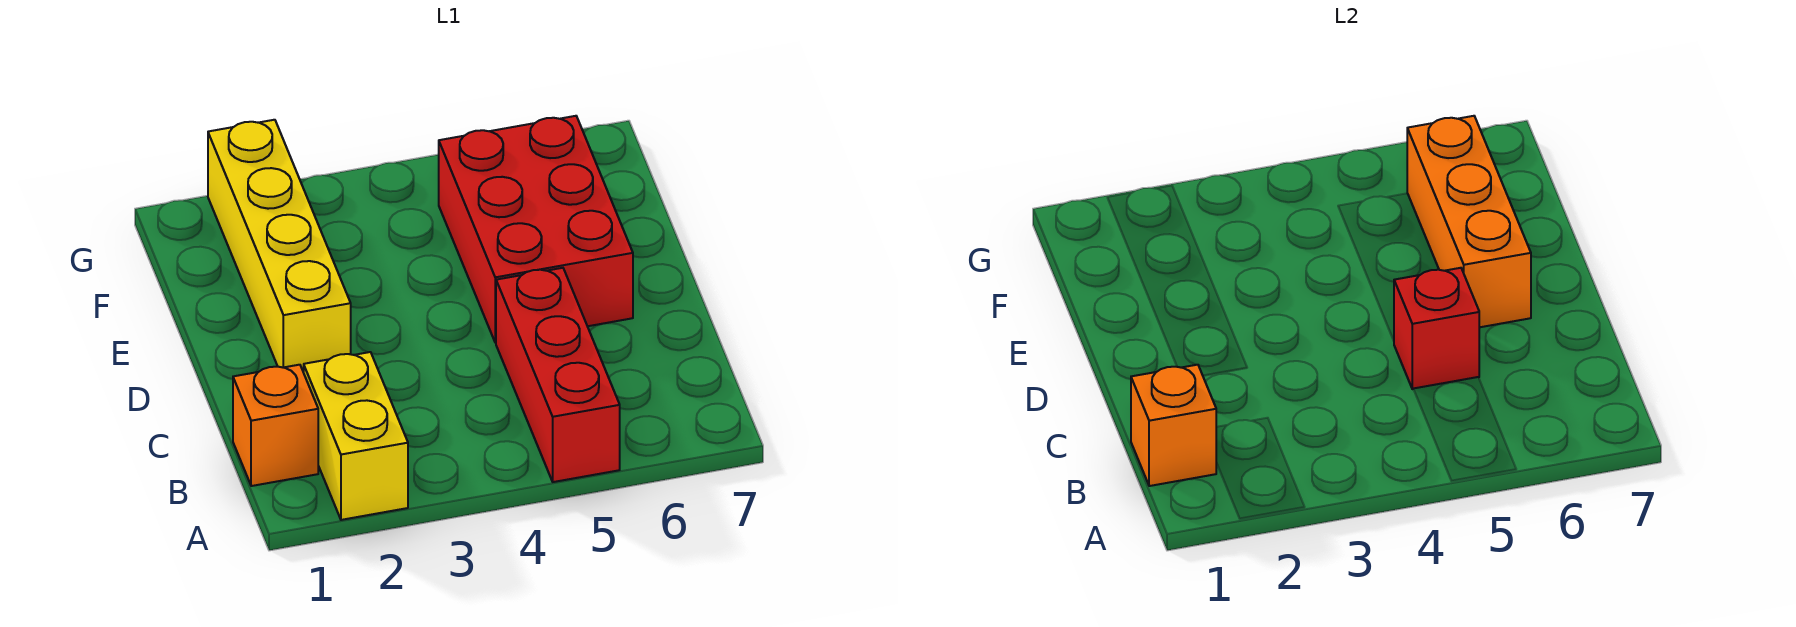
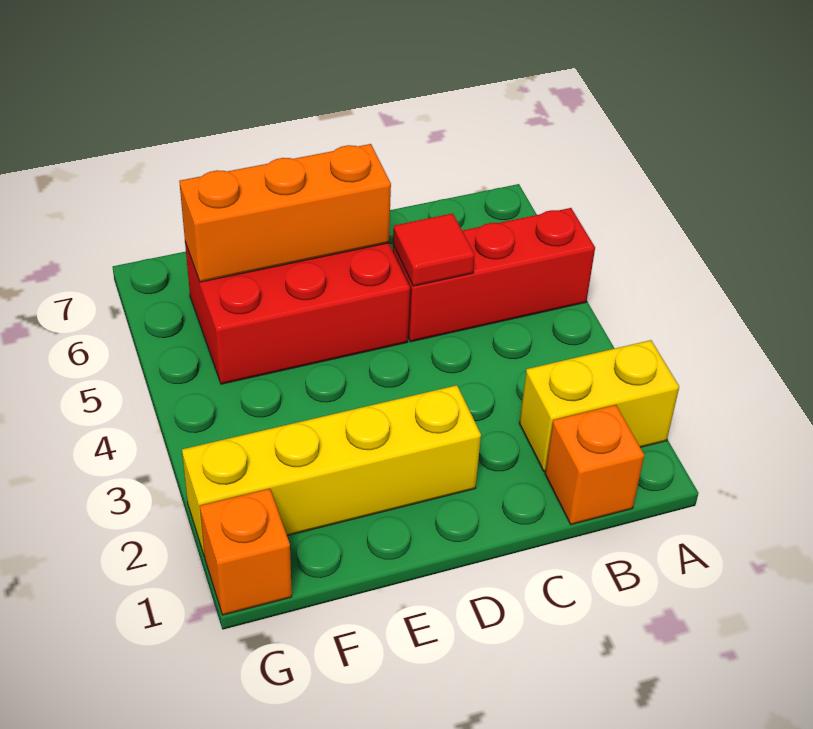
orange brick B1 level 2 -> orange brick G1 level 1
red brick C5 level 2 -> red tile C5 level 2

